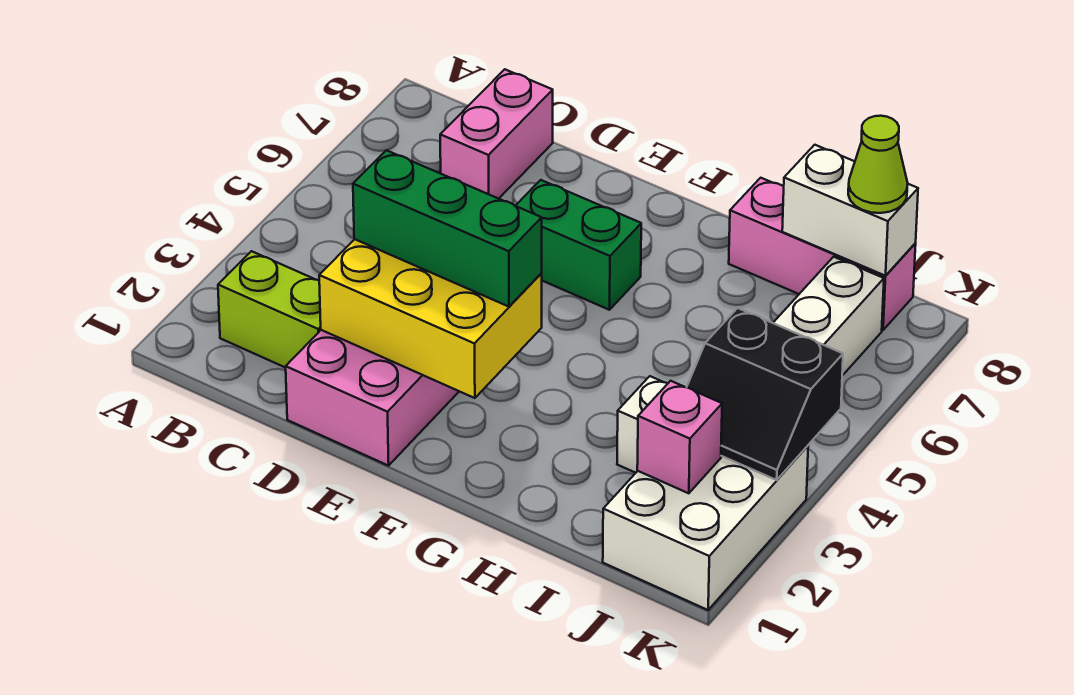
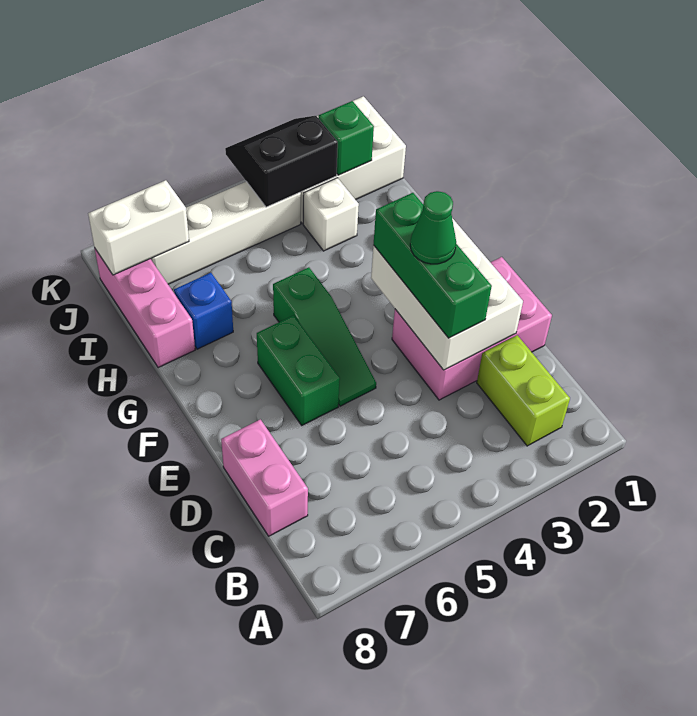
pink brick C7:C8 level 1 -> pink brick C8:D8 level 1
yellow brick D2:F3 level 2 -> white brick D2:F3 level 2
none -> green cone E3 level 4
none -> green slope E5:G5 level 1 top G
none -> blue brick H7 level 1
white brick I8:J8 level 2 -> white brick J7:J8 level 2
pink brick J2 level 2 -> green brick J2 level 2
black slope J3:K4 level 2 top 4 -> black slope J3:K4 level 2 top J
lime cone J8 level 3 -> none

